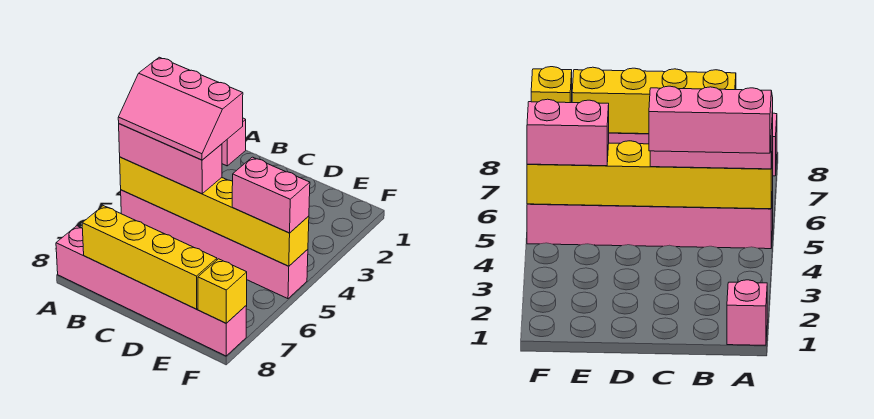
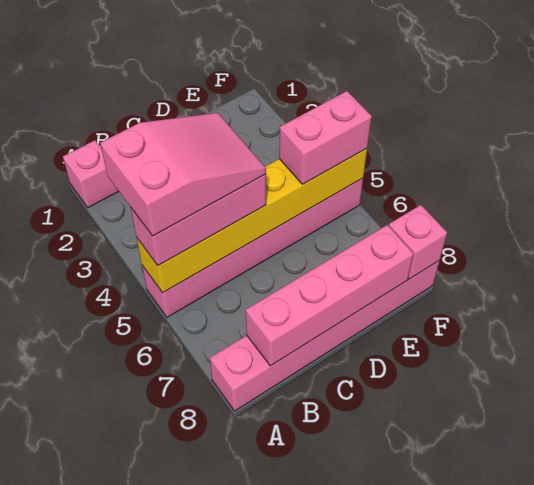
pink slope A4:C5 level 4 top 4 -> pink slope A4:C5 level 4 top A
yellow brick B8:E8 level 2 -> pink brick B8:E8 level 2
yellow brick F8 level 2 -> pink brick F8 level 2

